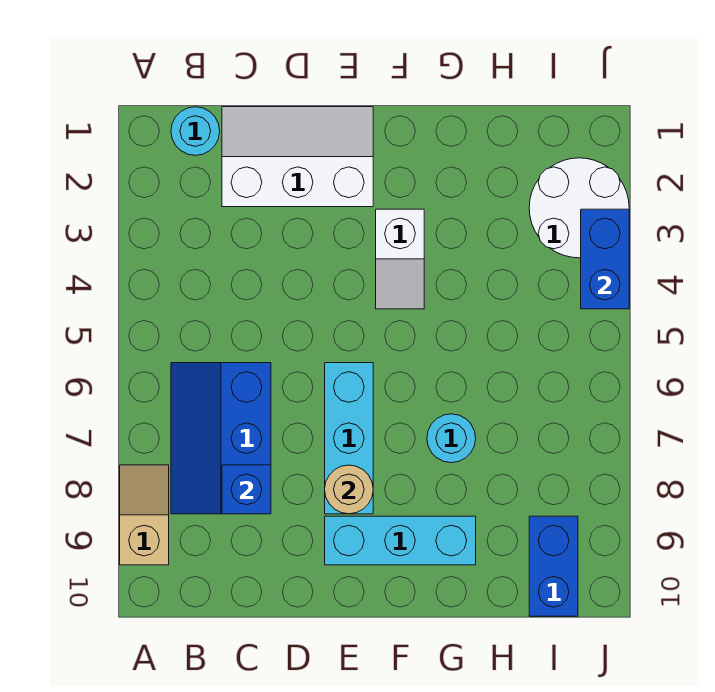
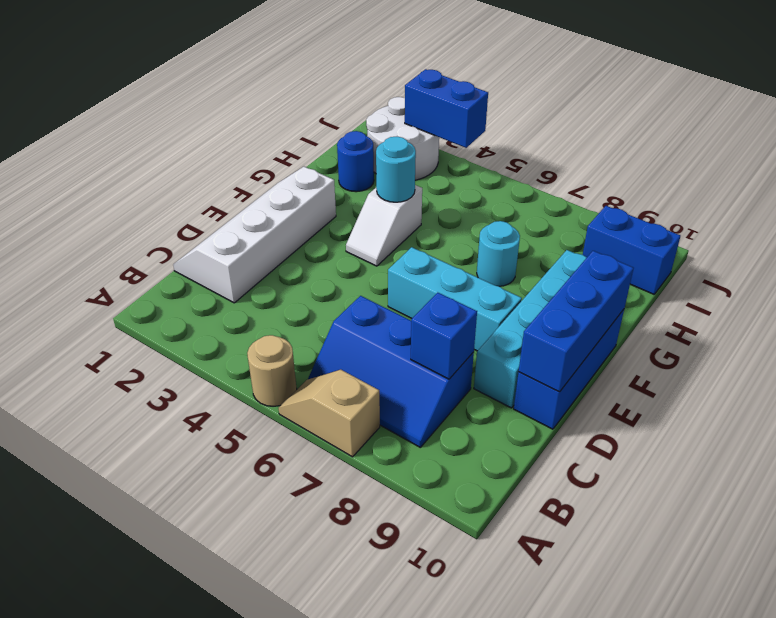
tan slope A8:A9 level 1 top 9 -> tan slope A6:A7 level 1 top 7
cyan round brick B1 level 1 -> cyan round brick G4 level 2
white slope C1:E2 level 1 top 2 -> white slope C1:F2 level 1 top 2
none -> blue brick D10:F10 level 1
none -> blue brick D10:F10 level 2
tan round brick E8 level 2 -> tan round brick A5 level 1
cyan brick E9:G9 level 1 -> cyan brick D9:G9 level 1
white slope F3:F4 level 1 top 3 -> white slope F4:G4 level 1 top G
none -> blue round brick H2 level 1

